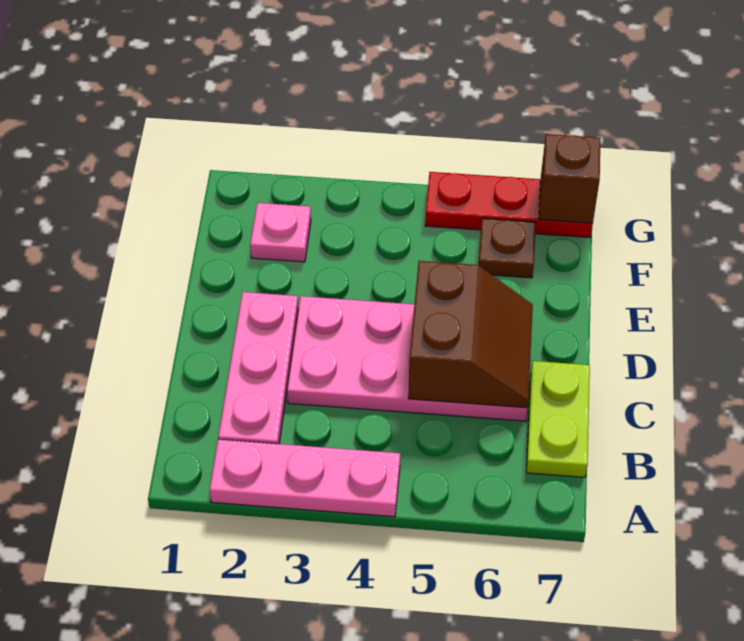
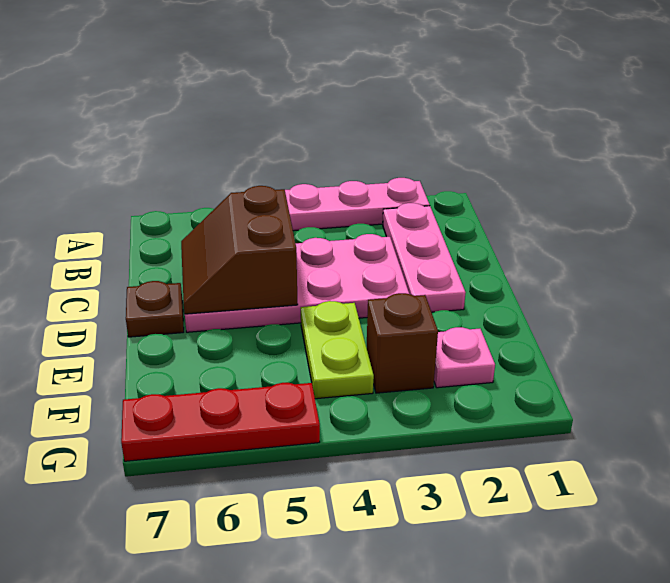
lime plate B7:C7 level 1 -> lime plate E4:F4 level 1
brown plate F6 level 1 -> brown plate D7 level 1
brown brick G7 level 2 -> brown brick F3 level 1

